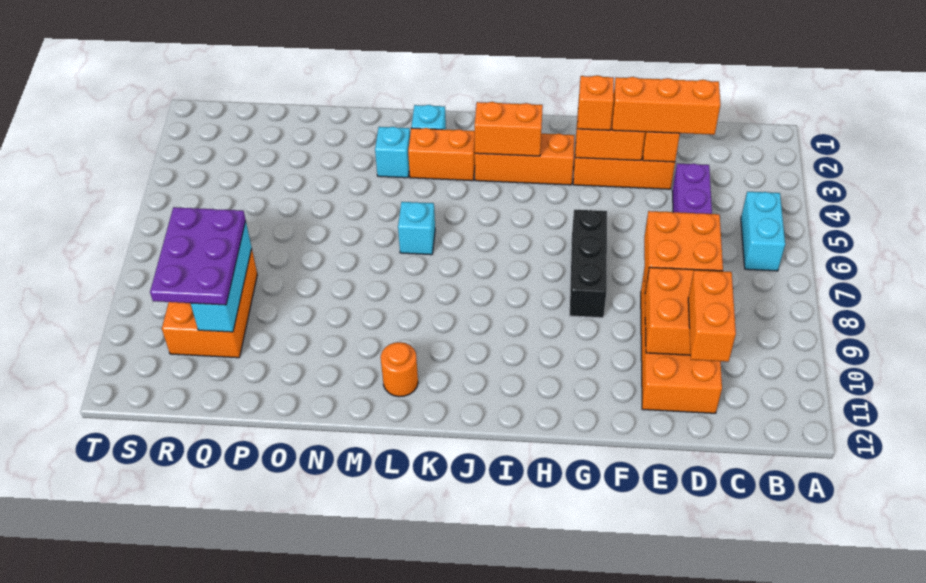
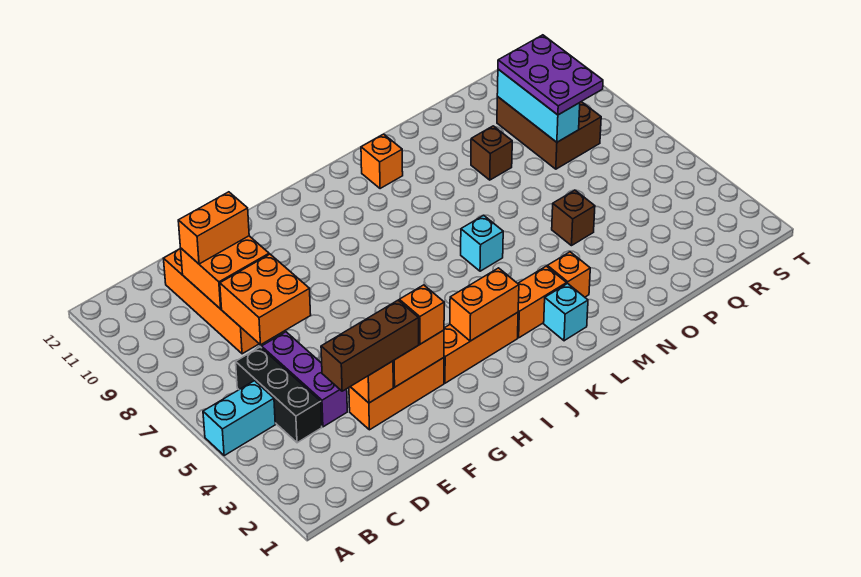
cyan brick B5:B6 level 1 -> cyan brick A5:B5 level 1
orange brick D3:F3 level 3 -> brown brick D3:F3 level 3
orange brick D10:D11 level 3 -> orange brick D10:E10 level 3
black brick G6:G8 level 1 -> black brick C4:C6 level 1
orange round brick L11 level 1 -> orange brick L11 level 1
cyan brick M3 level 1 -> orange brick M3 level 1
none -> brown brick O5 level 1
none -> brown brick O9 level 1
orange brick Q8:R10 level 1 -> brown brick Q8:R10 level 1

